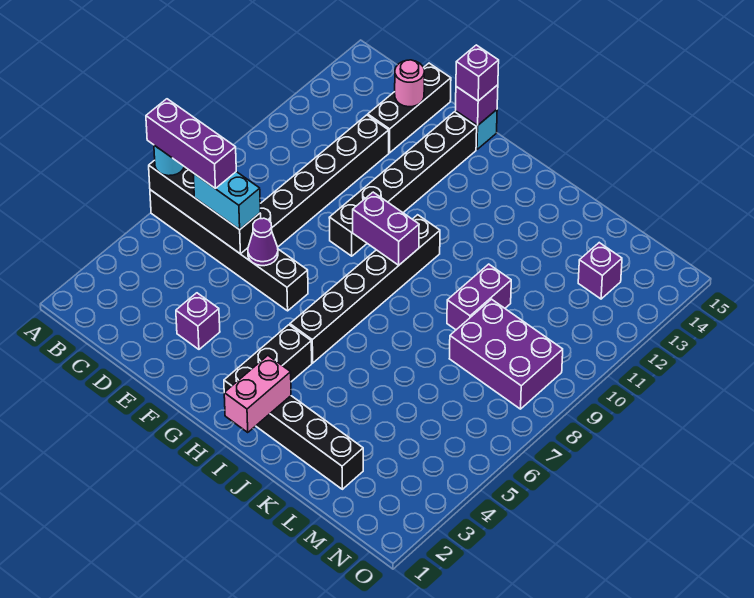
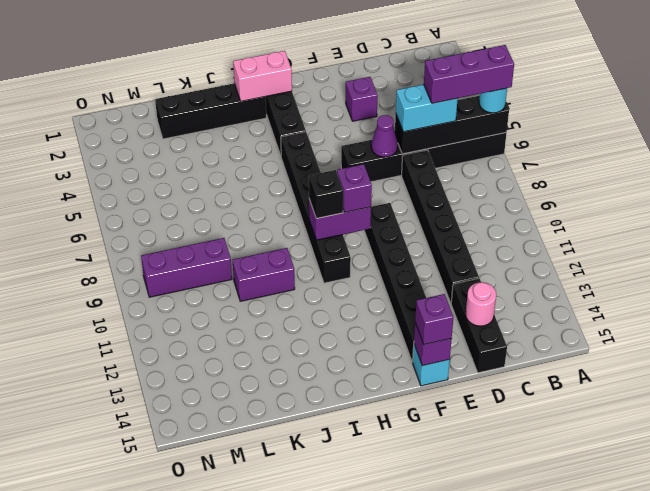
none -> black brick H9 level 3
pink brick I1:I2 level 2 -> pink brick H2:I2 level 2
purple brick K9:K10 level 1 -> purple brick J10:K10 level 1
purple brick L8:N9 level 1 -> purple brick L9:N9 level 1
purple brick M13 level 1 -> purple brick G9 level 3

